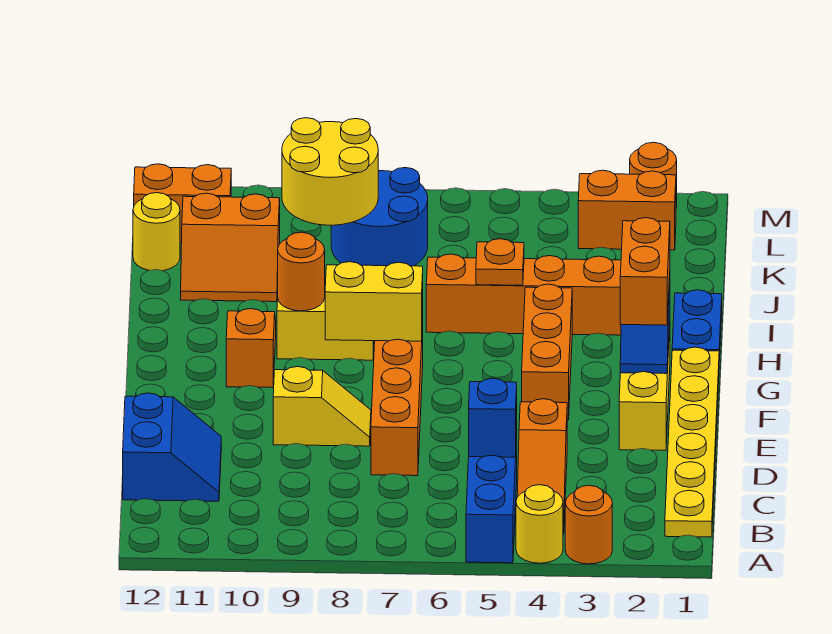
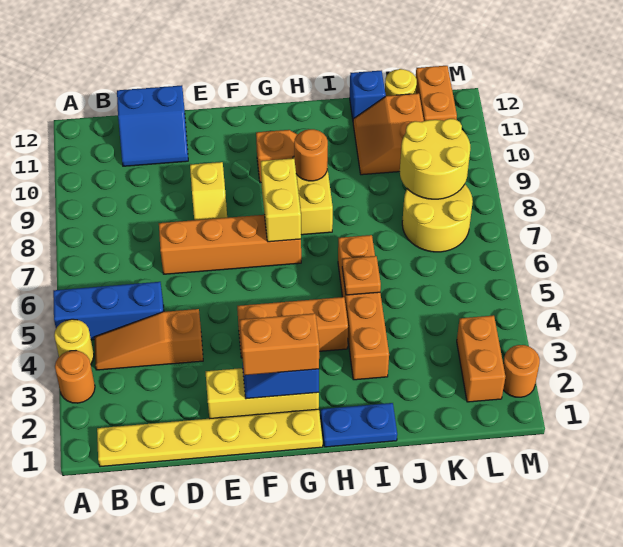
blue brick C5 level 2 -> blue brick J12 level 1
blue round brick K7:L8 level 1 -> yellow round brick K7:L8 level 1

